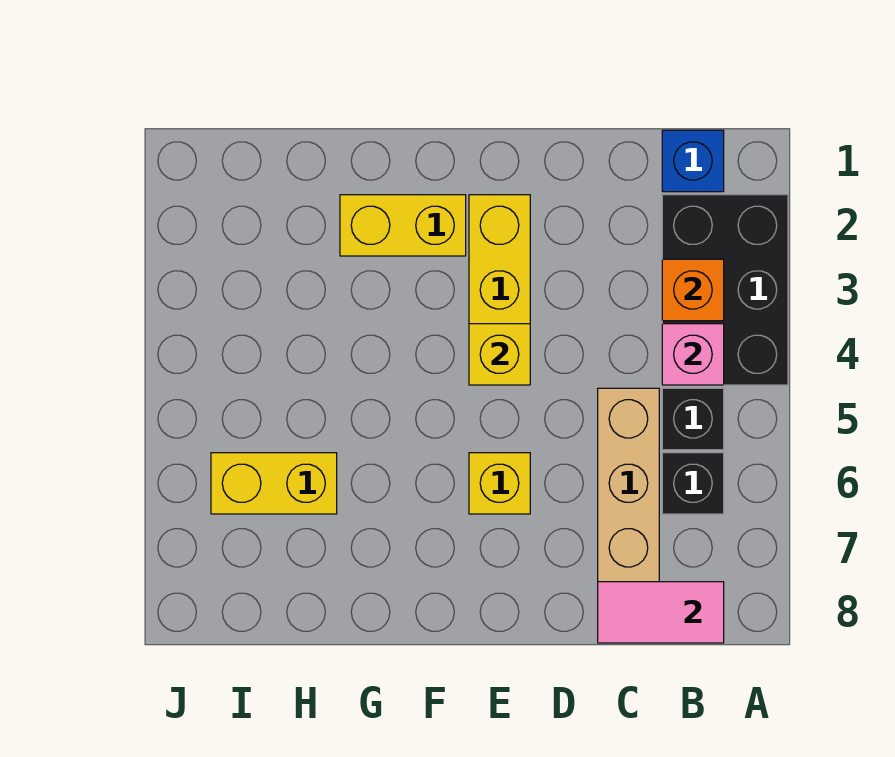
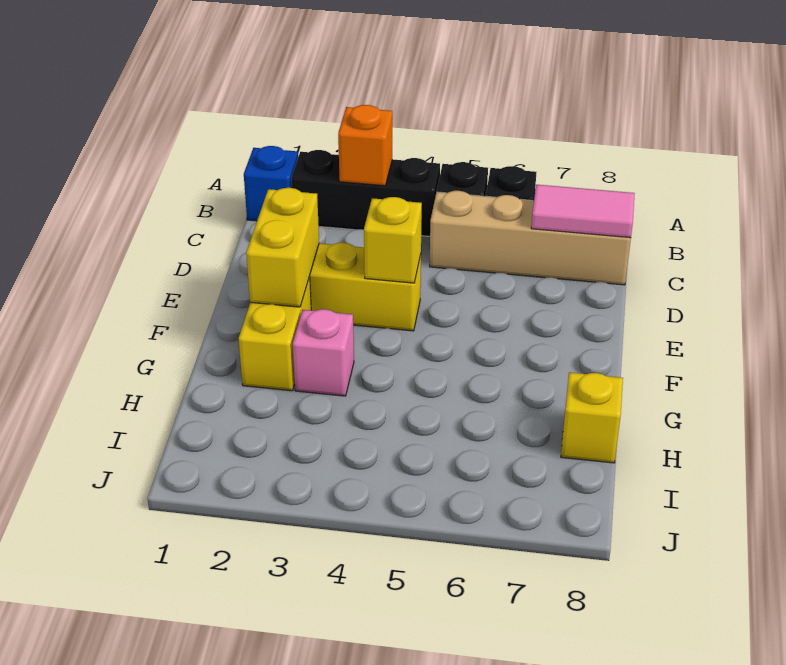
black brick A2:B4 level 1 -> black brick B2:B4 level 1
pink brick B4 level 2 -> pink brick G3 level 1
pink tile B8:C8 level 2 -> pink tile C7:C8 level 2
yellow brick E6 level 1 -> yellow brick H8 level 1
yellow brick H6:I6 level 1 -> yellow brick E2:F2 level 2

